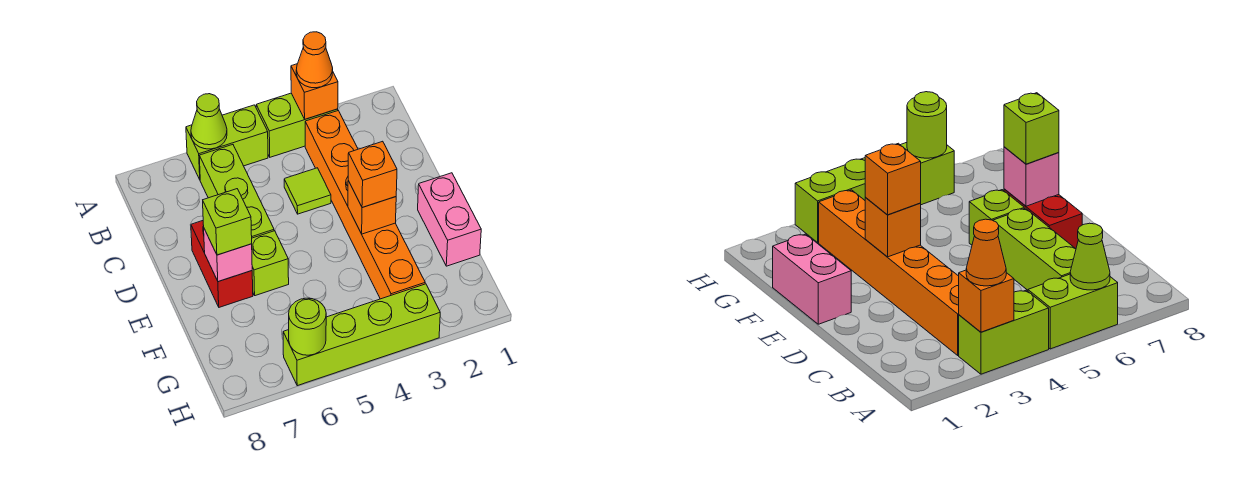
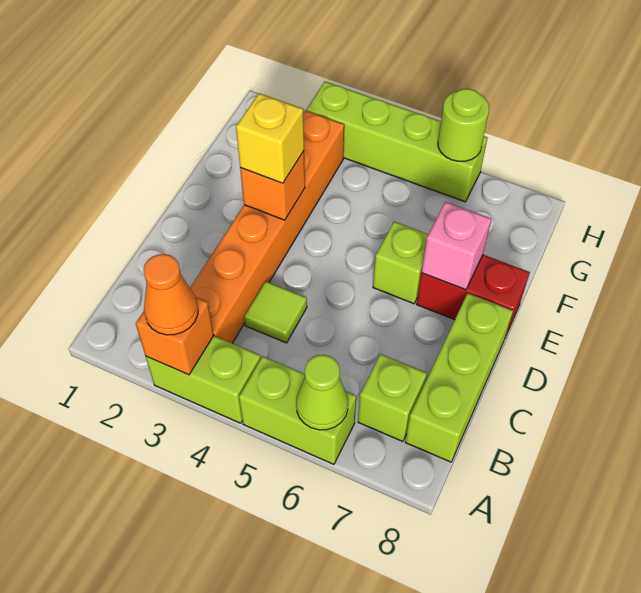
lime brick B6:D6 level 1 -> lime brick B8:D8 level 1
red brick D7:E7 level 1 -> red brick E7:E8 level 1
pink brick E1:F1 level 1 -> none
orange brick E3 level 3 -> yellow brick E3 level 3
lime brick E7 level 3 -> lime brick B7 level 1

